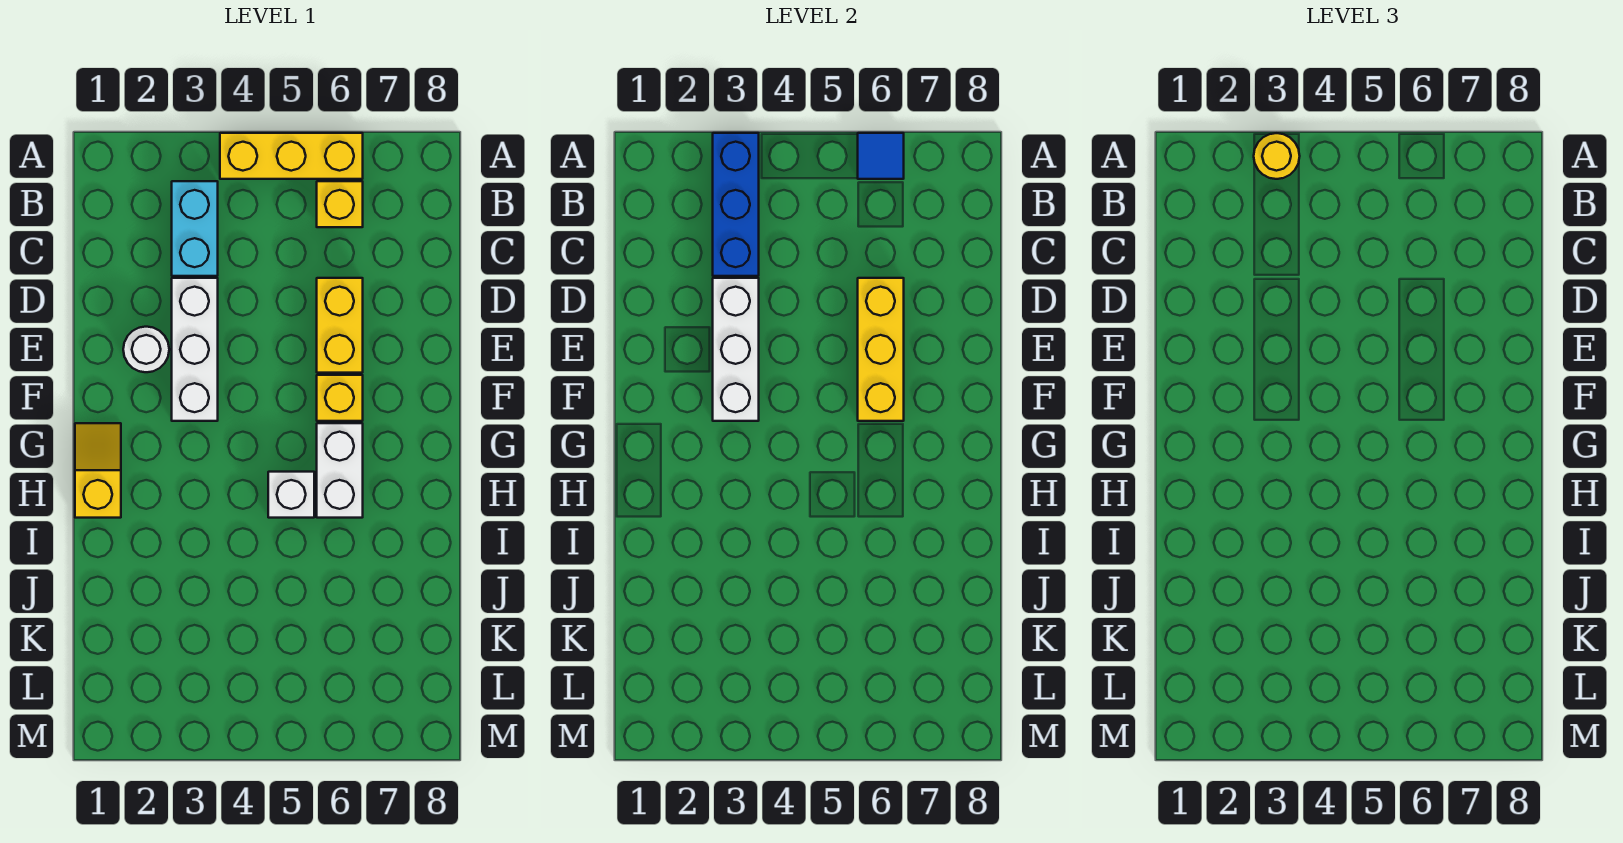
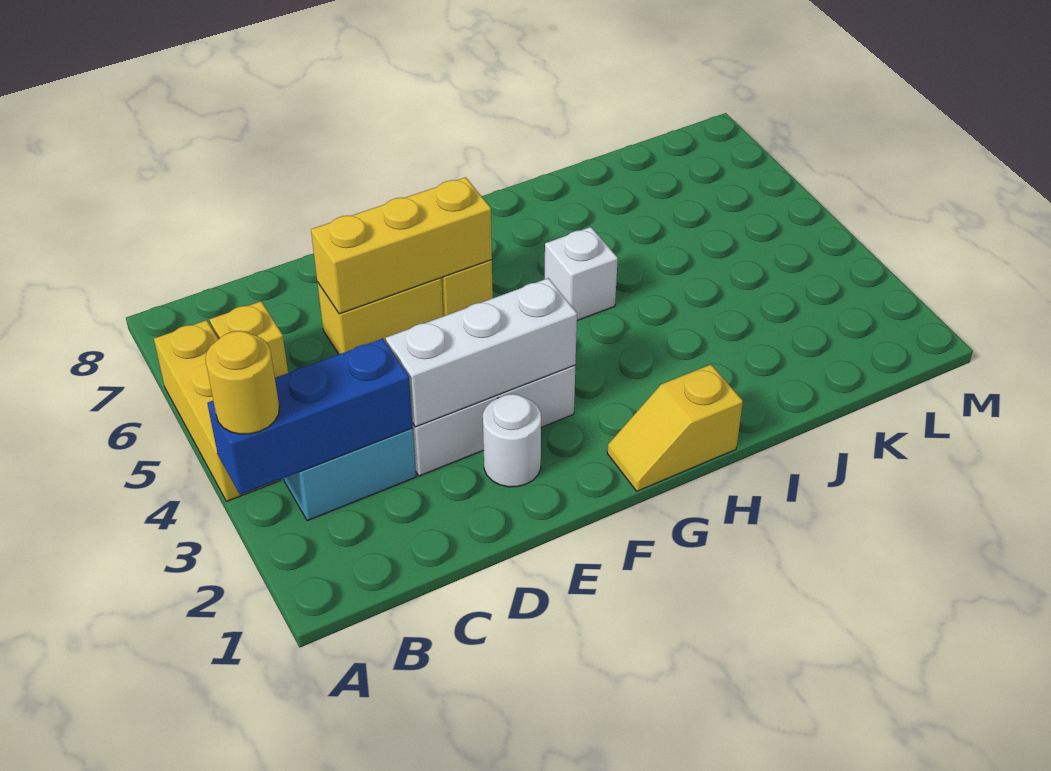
blue tile A6 level 2 -> none
white brick G6:H6 level 1 -> none

